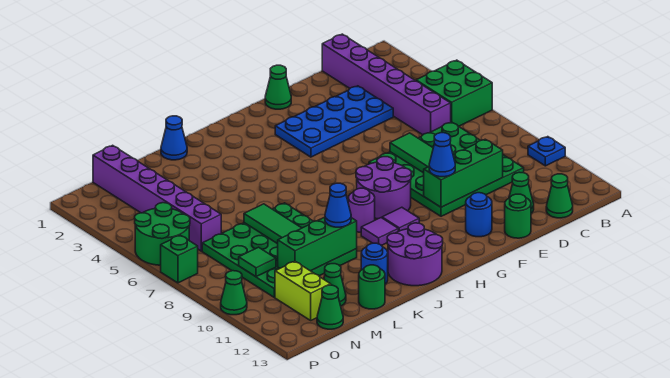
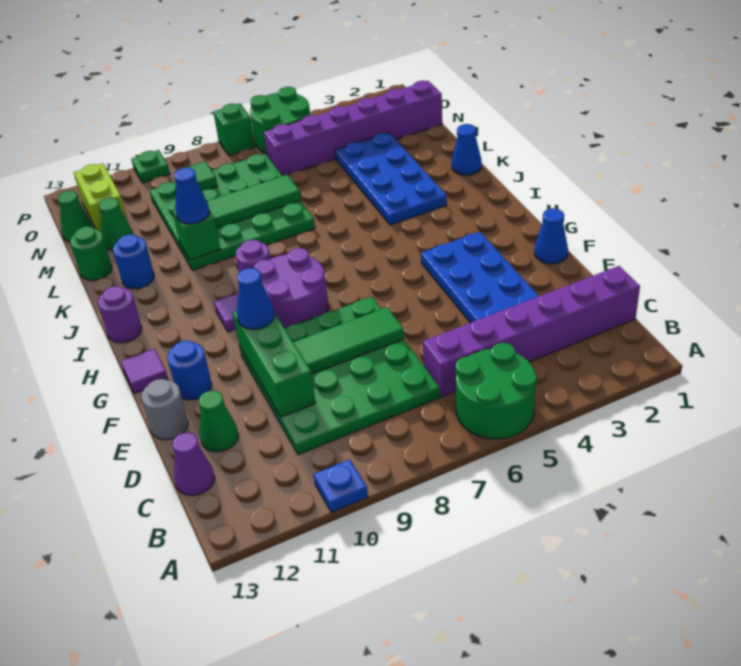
green brick A5:B6 level 1 -> green round brick A5:B6 level 1
green cone C13 level 1 -> purple cone C13 level 1
green round brick E13 level 1 -> grey round brick E13 level 1
green cone F1 level 1 -> blue cone F1 level 1
purple tile I10 level 1 -> purple tile G13 level 1
purple round brick I12:J13 level 1 -> purple round brick I13 level 1
none -> blue plate J3:M4 level 1
green brick K10:M10 level 2 -> green brick K10 level 2
lime brick N11:N12 level 1 -> lime brick N12:O12 level 1
green cone P10 level 1 -> green plate P10 level 1

